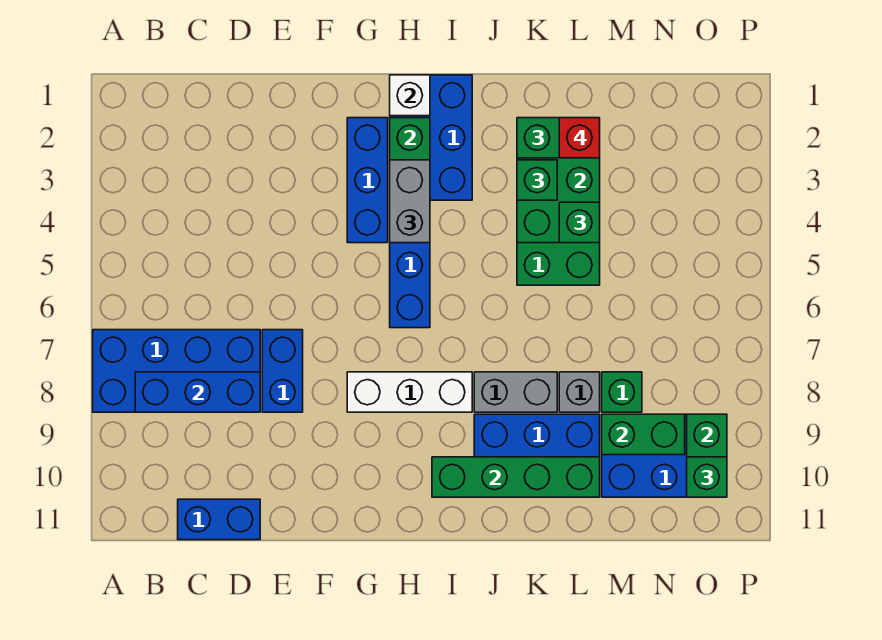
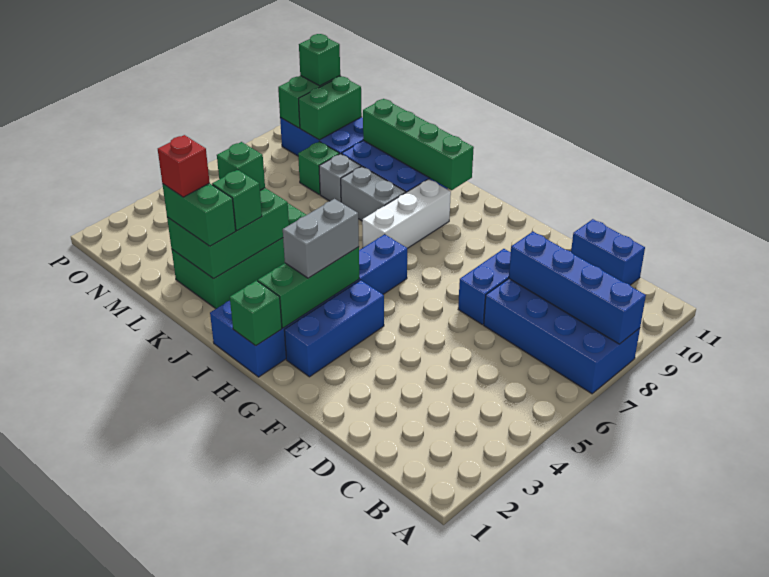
blue brick B8:D8 level 2 -> blue brick A8:D8 level 2
white brick G8:I8 level 1 -> white brick I7:I9 level 1
white brick H1 level 2 -> green brick H1 level 2
green brick M9:N9 level 2 -> green brick N9:N10 level 2

